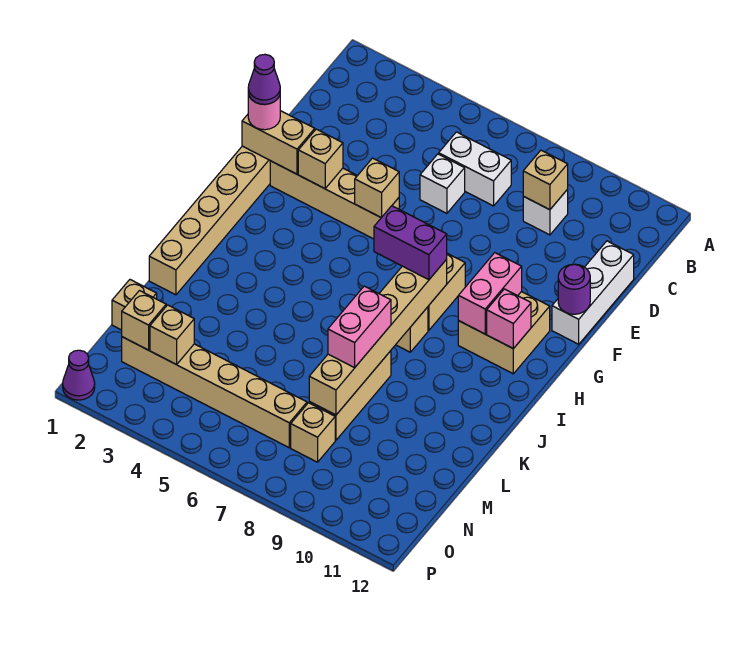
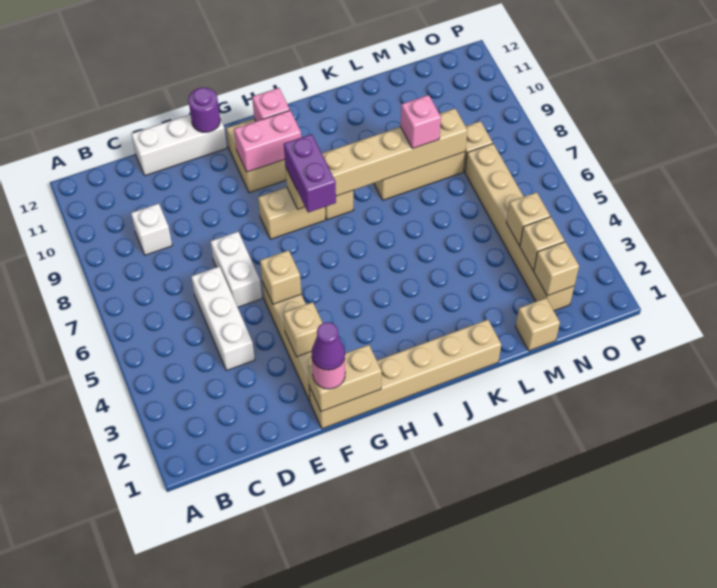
white brick C6:C7 level 1 -> white brick E6:E7 level 1
tan brick C9 level 2 -> tan brick N4 level 2
white brick D6 level 1 -> white brick D4:D6 level 1
tan brick F1:F2 level 2 -> tan brick F1:G1 level 2
pink brick K8:L8 level 3 -> pink brick L8 level 3
purple cone P1 level 1 -> none

